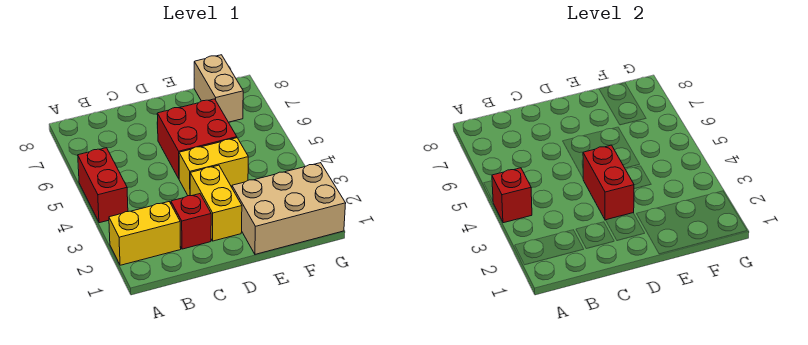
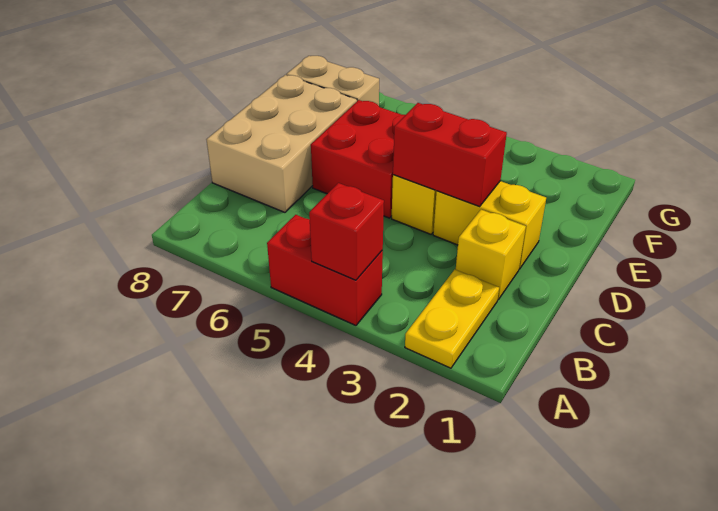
yellow brick A2:B2 level 1 -> yellow plate A2:B2 level 1
red brick C2 level 1 -> yellow brick C2 level 1
tan brick E1:G2 level 1 -> tan brick C7:E8 level 1

